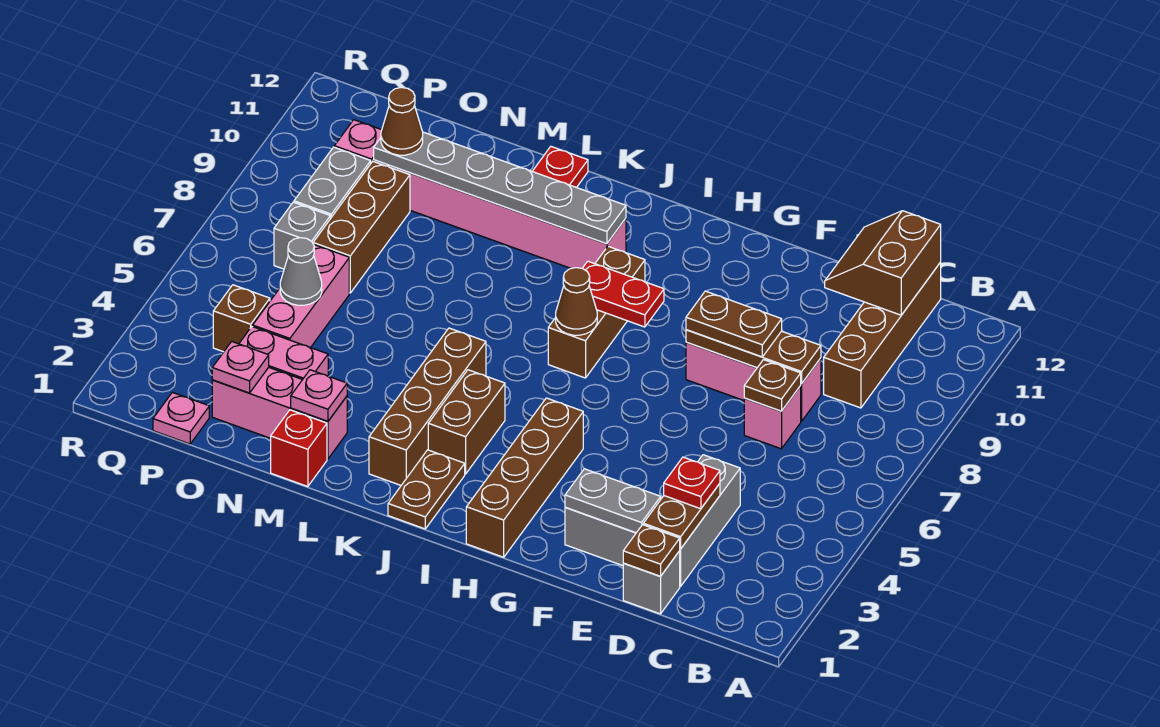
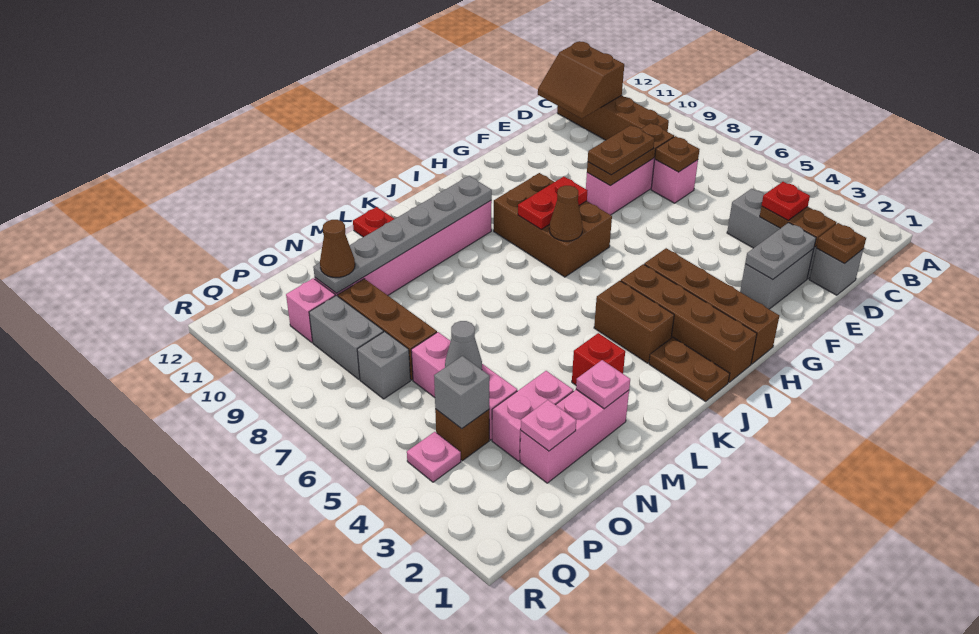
brown brick I7:I9 level 1 -> brown brick H7:I9 level 1
brown brick K2:K5 level 1 -> brown brick I1:I4 level 1
red brick M1 level 1 -> red brick L3 level 1
pink plate P1 level 1 -> pink plate Q4 level 1
none -> grey brick P4 level 2

